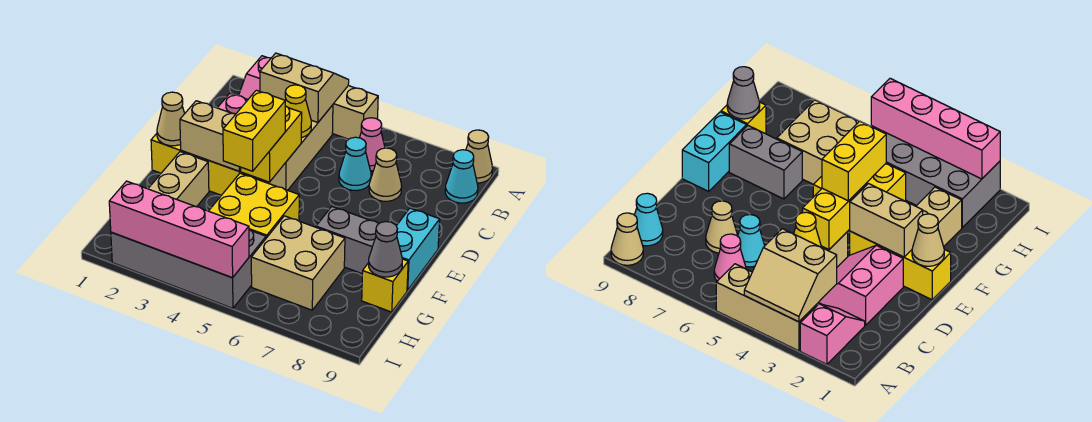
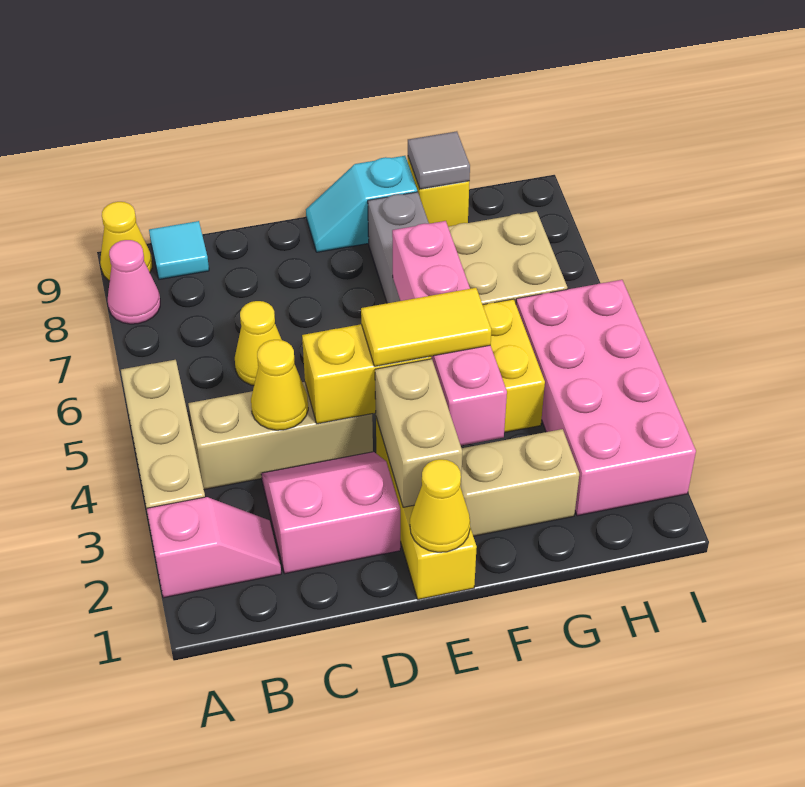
tan slope A3:B4 level 2 top B -> none
tan cone A9 level 1 -> yellow cone A9 level 1
pink cone B6 level 1 -> pink cone A8 level 1
cyan cone B9 level 1 -> cyan tile B9 level 1
cyan cone C6 level 1 -> yellow cone C6 level 1
tan cone C7 level 1 -> none
tan cone E1 level 2 -> yellow cone E1 level 2
yellow brick E4:F4 level 3 -> yellow tile E4:F4 level 3
cyan brick E9:F9 level 1 -> cyan slope E9:F9 level 1 top F
grey cone G9 level 2 -> grey tile G9 level 2
grey brick H2:I5 level 1 -> pink brick H2:I5 level 1
pink brick I2:I5 level 2 -> pink brick F3:F6 level 2

